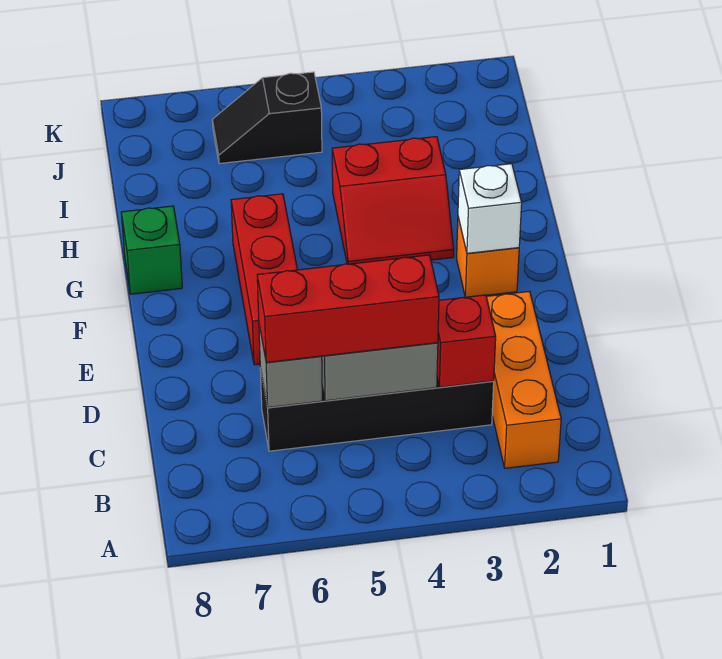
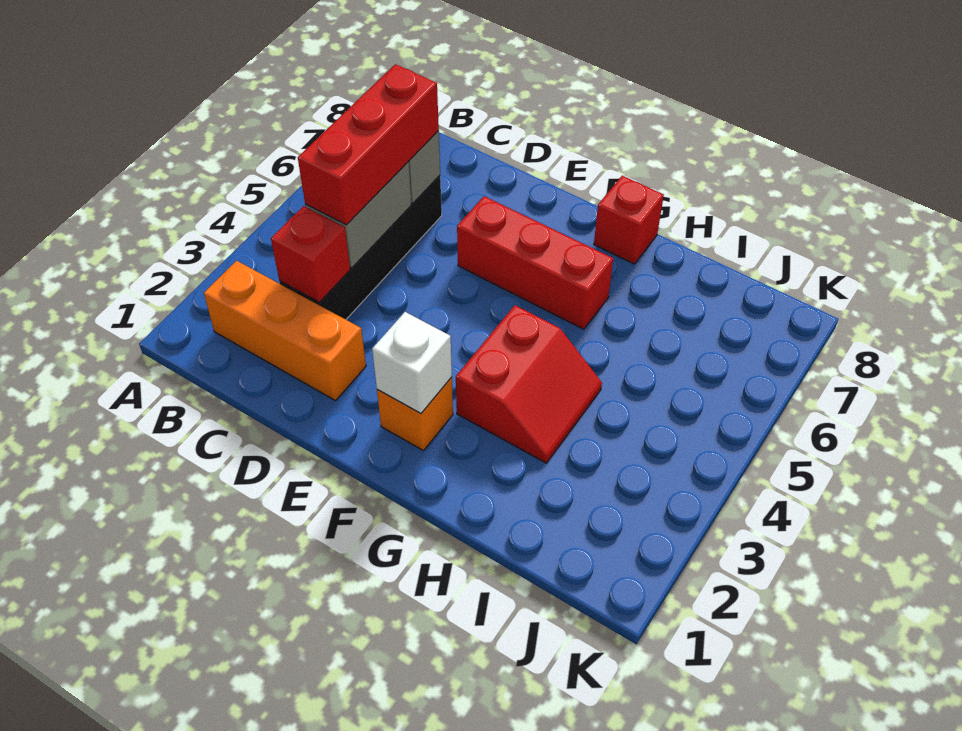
red slope G3:H4 level 1 top H -> red slope G3:H4 level 1 top G
green brick G8 level 1 -> red brick G8 level 1
black slope J5:J6 level 1 top 5 -> none

